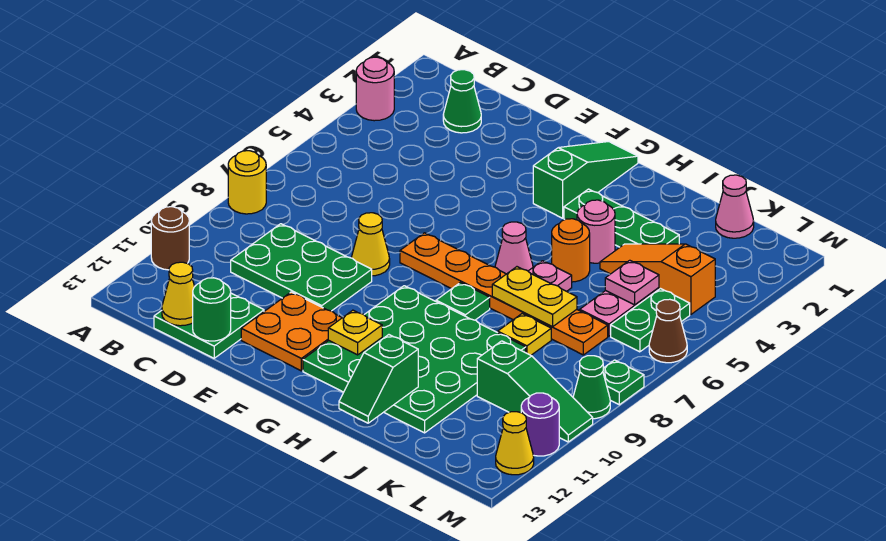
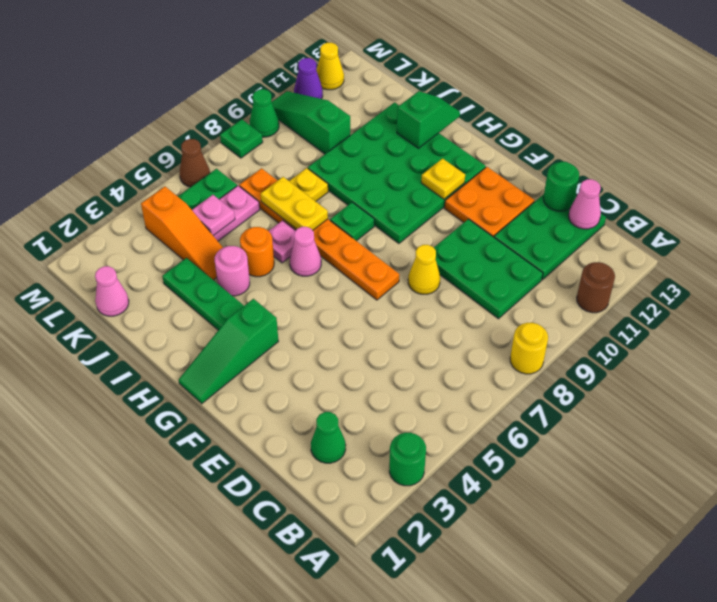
pink round brick A3 level 1 -> green round brick A3 level 1
green plate C12:D13 level 1 -> green plate C11:D13 level 1
yellow cone C13 level 2 -> pink cone C13 level 2
purple round brick M11 level 1 -> purple cone M11 level 1

